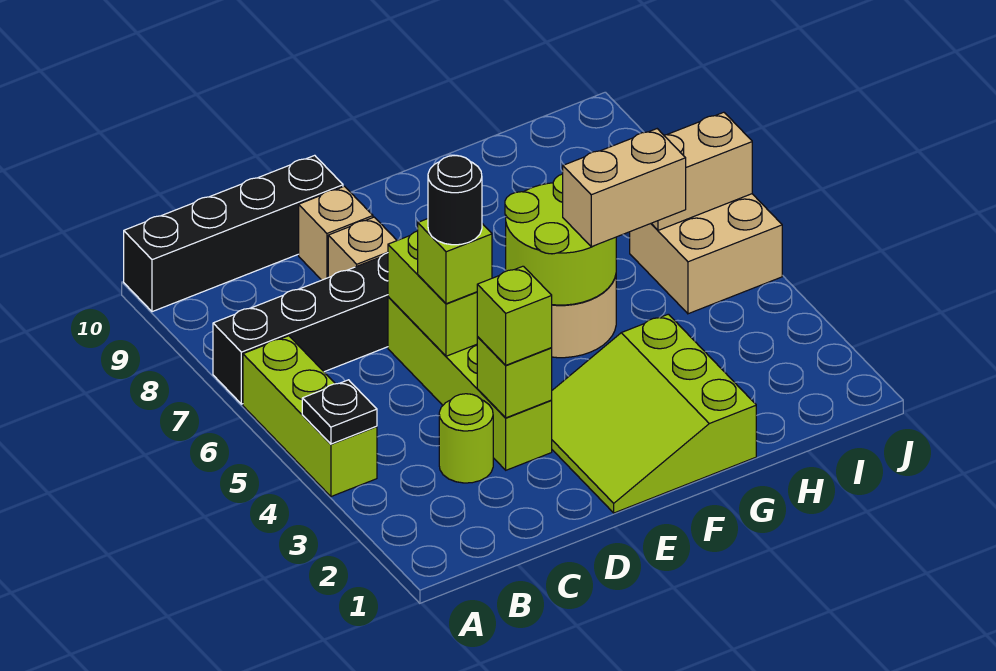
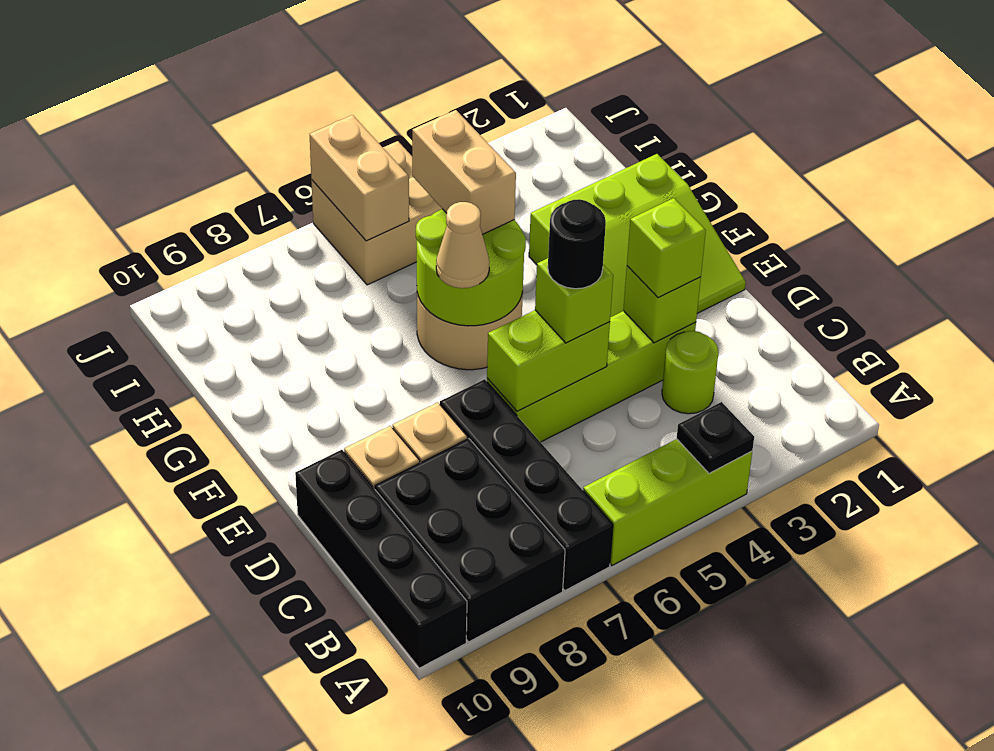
none -> black brick A8:C9 level 1
none -> tan cone F6 level 3

